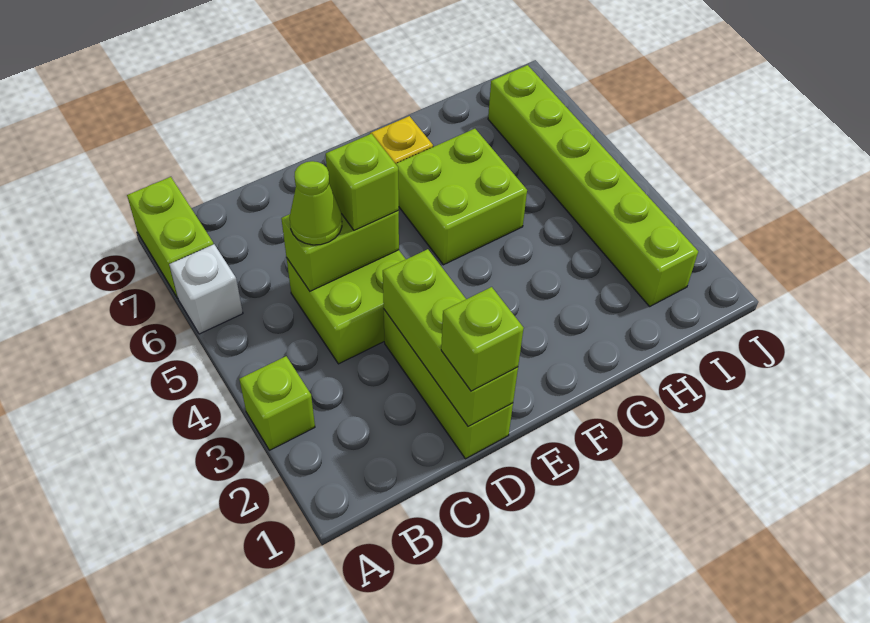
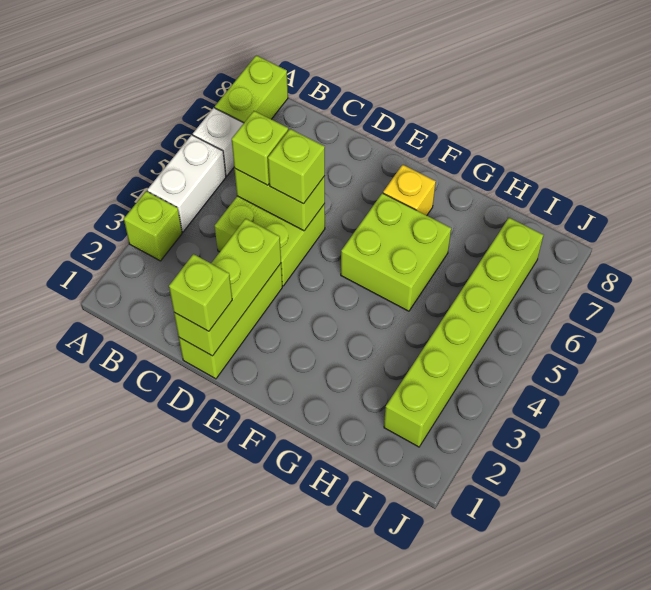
none -> white brick A4:A5 level 1
lime cone C5 level 3 -> lime brick C5 level 3

